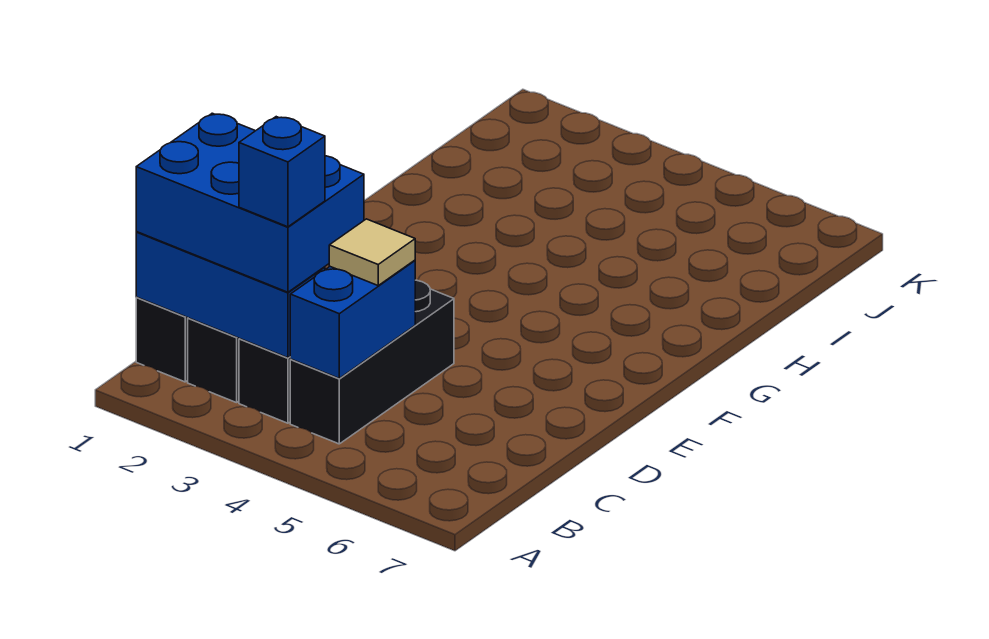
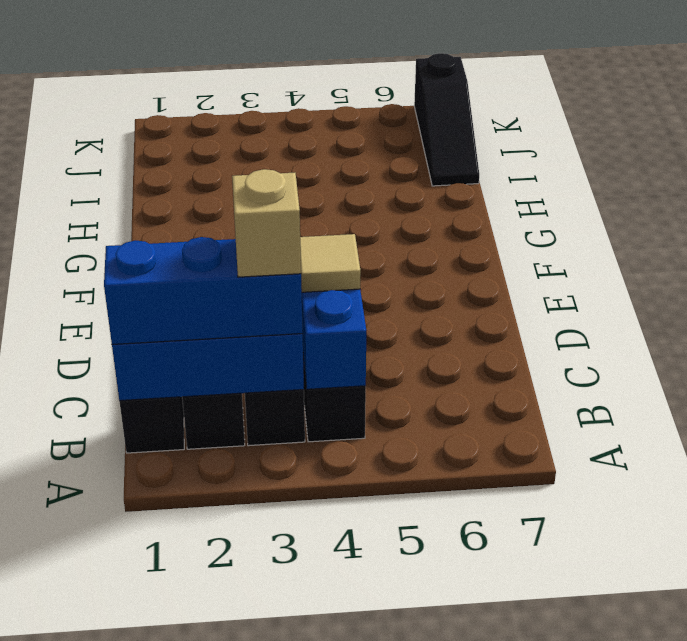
blue brick B1:C3 level 3 -> blue brick B1:B3 level 3
blue brick B3 level 4 -> tan brick B3 level 4
none -> black slope I7:K7 level 1 top K

